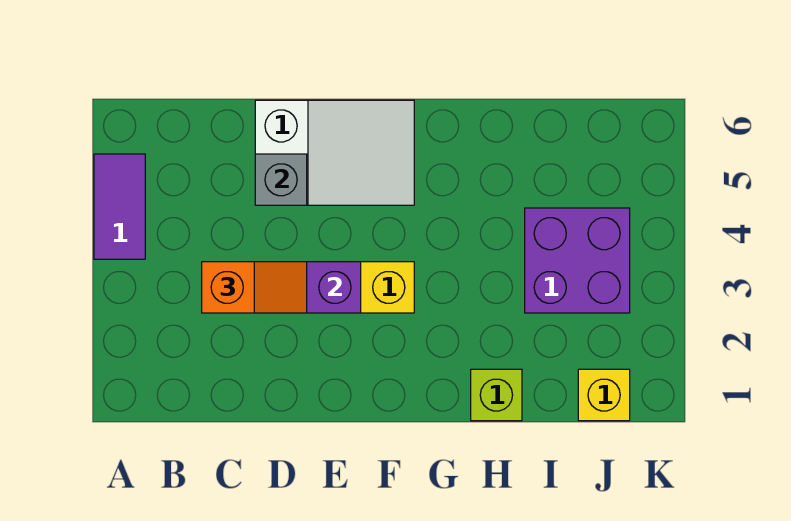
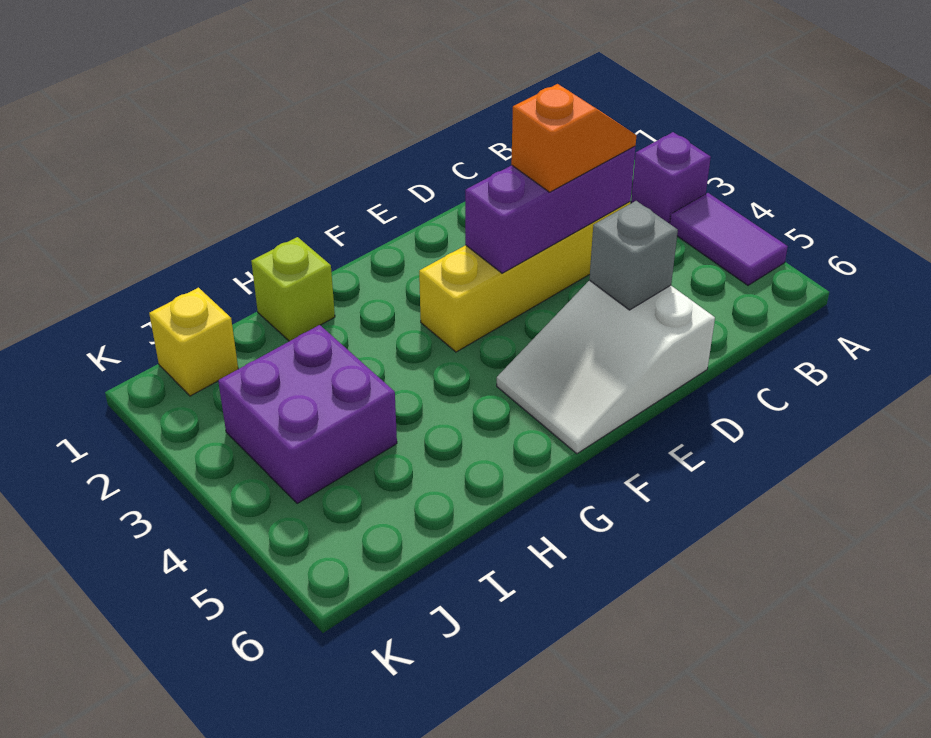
none -> purple brick A3 level 1
orange slope C3:D3 level 3 top C -> orange slope C3:D3 level 3 top D

